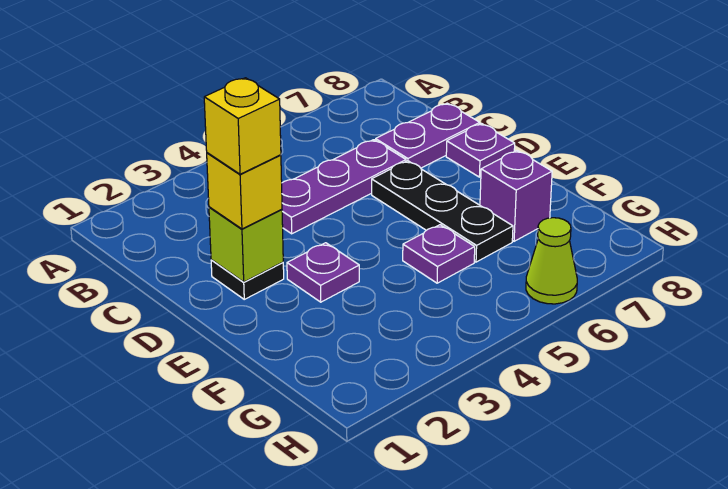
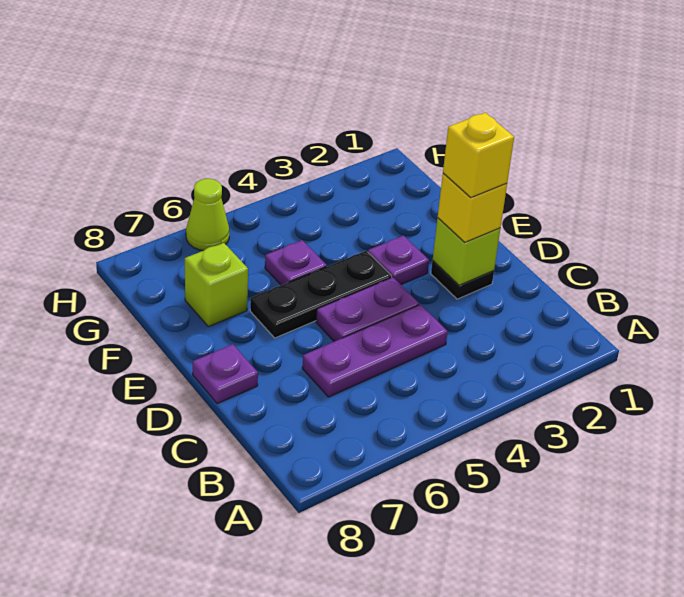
purple plate C7:C8 level 1 -> purple plate D4:D5 level 1
black plate D6:F6 level 1 -> black plate E4:E6 level 1
purple brick F7 level 1 -> lime brick F7 level 1

